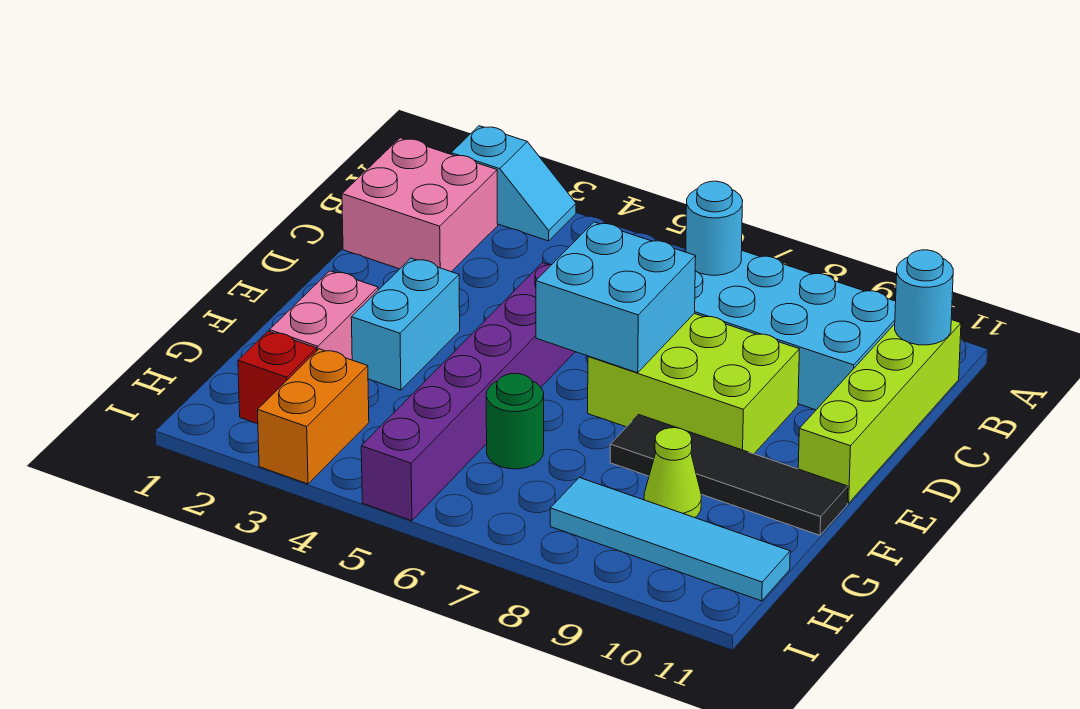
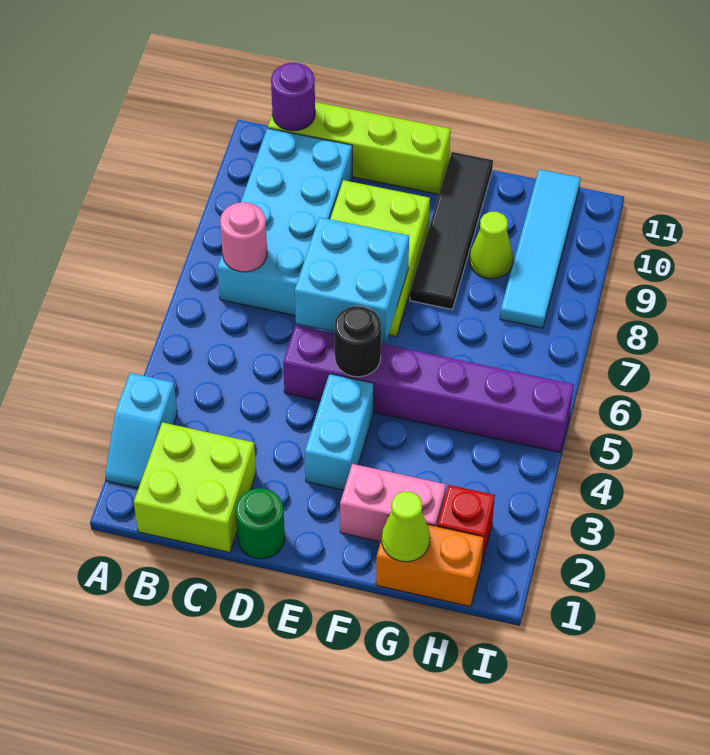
cyan slope A2:A3 level 1 top 2 -> cyan slope A2:A3 level 1 top 3
pink brick B1:C2 level 1 -> lime brick B1:C2 level 1
cyan round brick B7 level 2 -> pink round brick B7 level 2
cyan round brick B11 level 2 -> purple round brick B11 level 2
cyan brick E3:F3 level 1 -> cyan brick E3:E4 level 1
none -> black round brick E5 level 2
none -> lime cone G1 level 2
green round brick G6 level 1 -> green round brick D1 level 1
orange brick H3:I3 level 1 -> orange brick G1:H1 level 1

